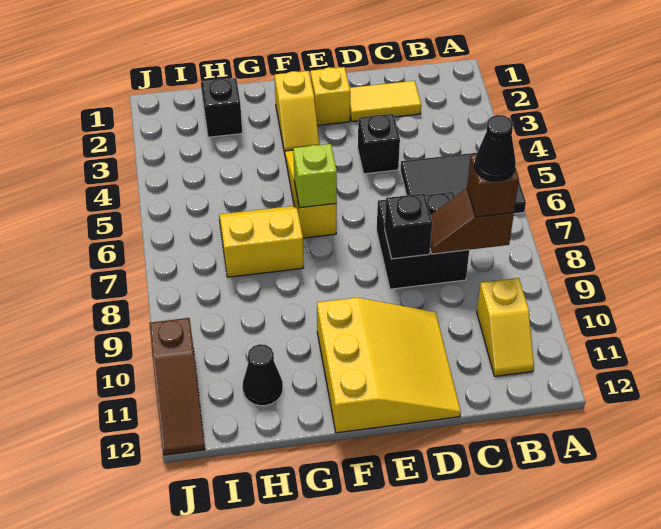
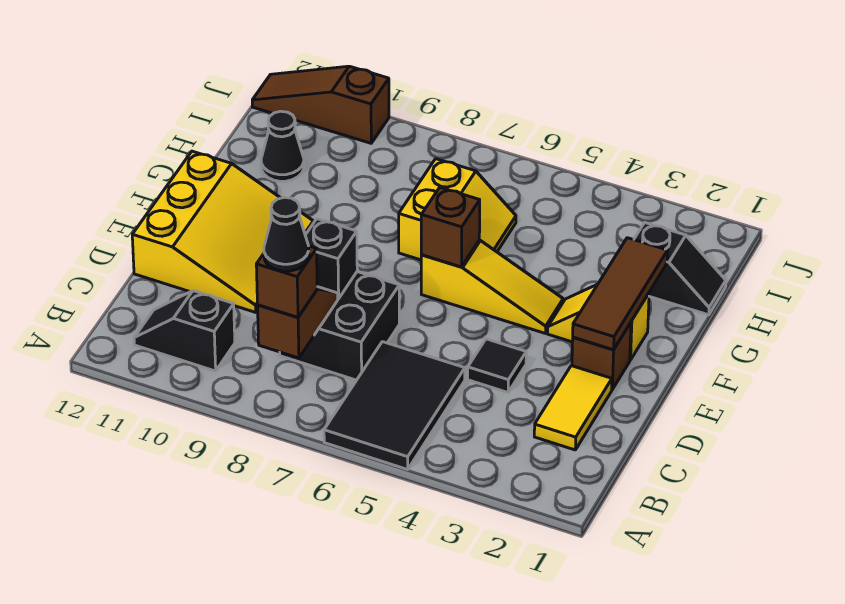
yellow slope B10:B11 level 1 top 10 -> black slope B10:B11 level 1 top 10
black brick D4 level 1 -> black tile D4 level 1
yellow slope D10:F12 level 1 top F -> yellow slope D10:F12 level 1 top 12
yellow brick E2 level 1 -> brown brick E2 level 1
none -> brown tile E2:G2 level 2
lime brick F6 level 2 -> brown brick F6 level 2

